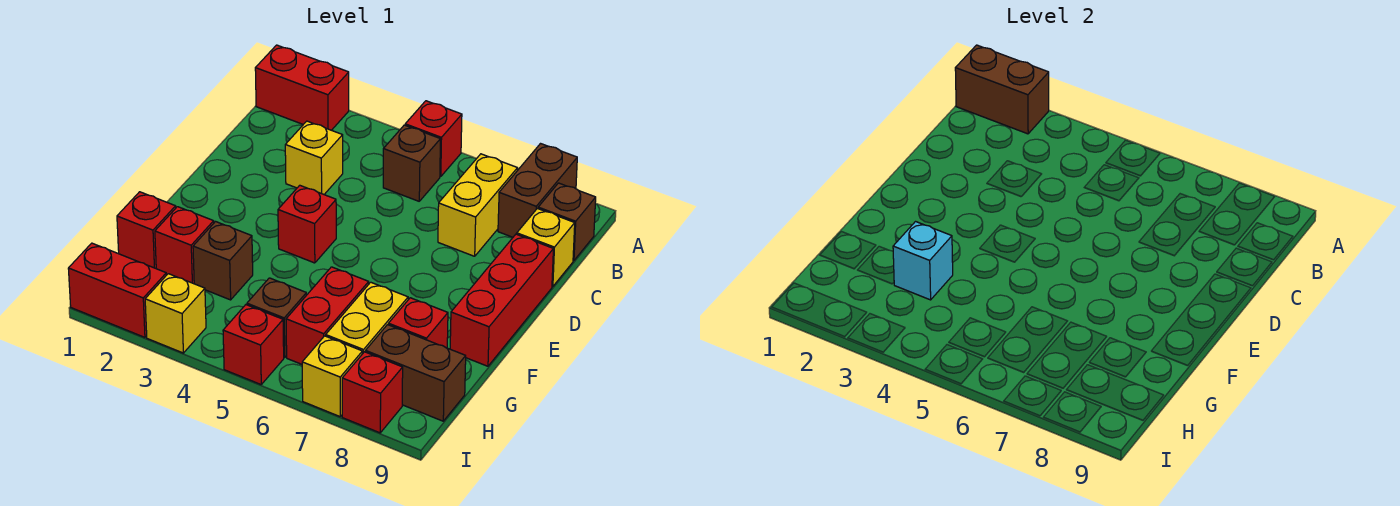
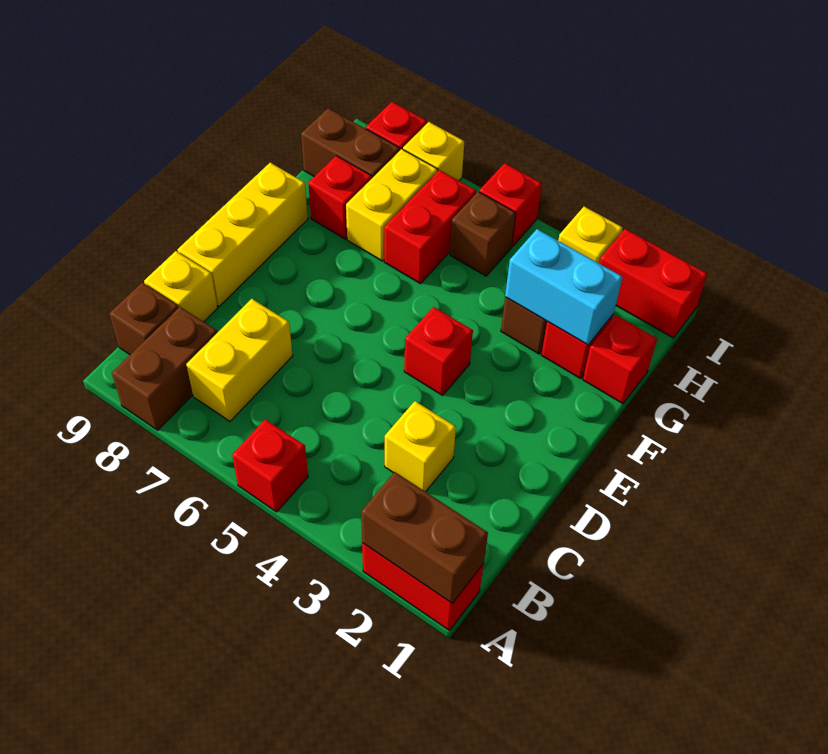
brown brick B5 level 1 -> none
red brick D9:F9 level 1 -> yellow brick D9:F9 level 1
cyan brick G3 level 2 -> cyan brick G2:G3 level 2

